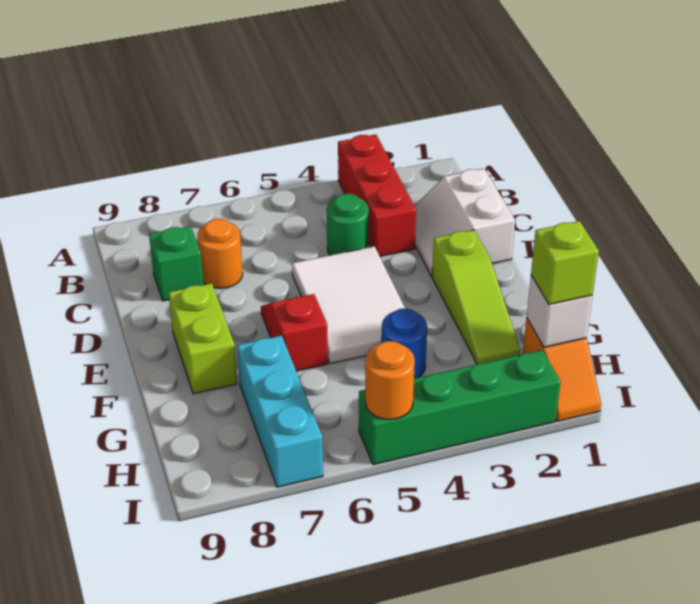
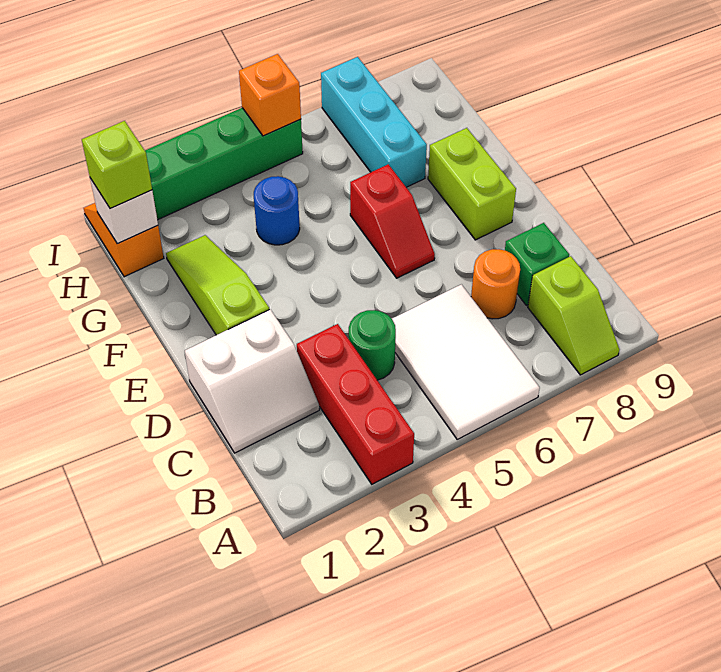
none -> lime slope A8:B8 level 1 top B
white slope C1:D2 level 1 top 1 -> white slope C1:D2 level 1 top D
white tile D4:F5 level 1 -> white tile A5:C6 level 1
orange round brick I5 level 2 -> orange brick I5 level 2

